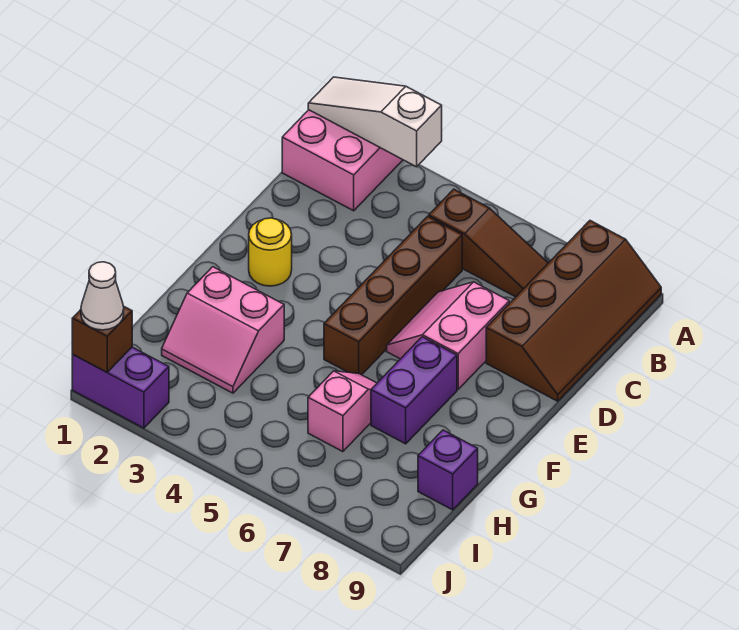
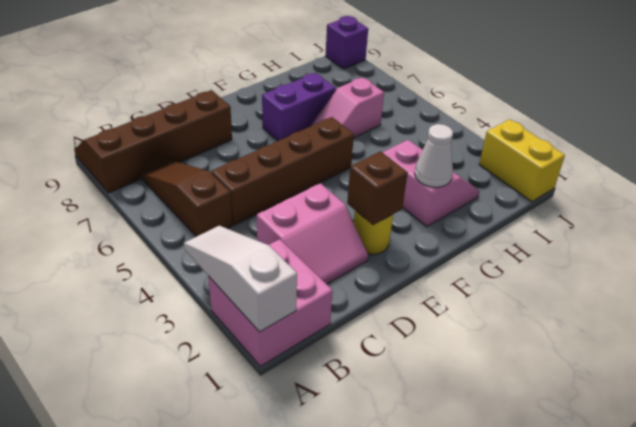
white slope A1:A3 level 2 top 3 -> white slope A1:A3 level 2 top 1
pink slope D6:E7 level 1 top 7 -> pink slope C2:D3 level 1 top 3
purple brick H9 level 1 -> purple brick J9 level 1
purple brick J1:J2 level 1 -> yellow brick J1:J2 level 1
brown brick J1 level 2 -> brown brick E2 level 2
white cone J1 level 3 -> white cone G2 level 2

